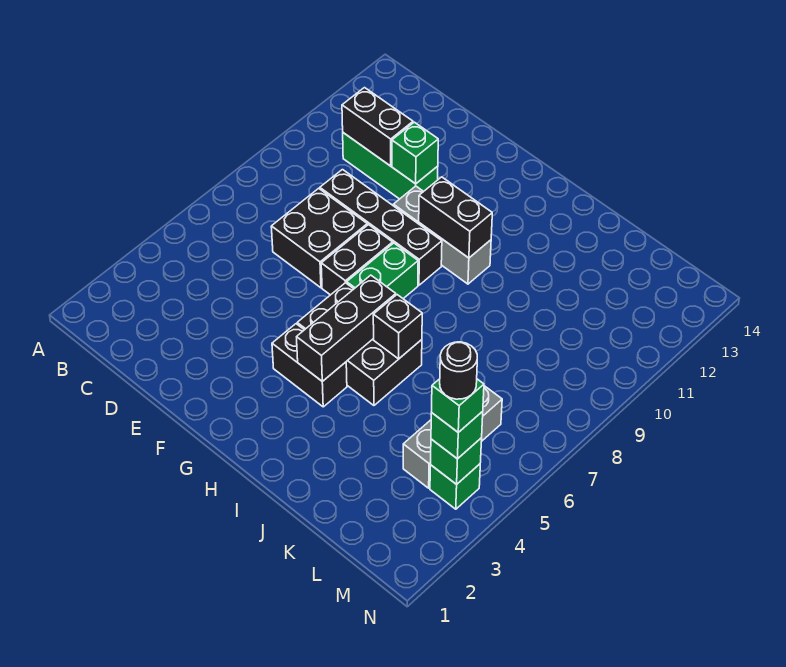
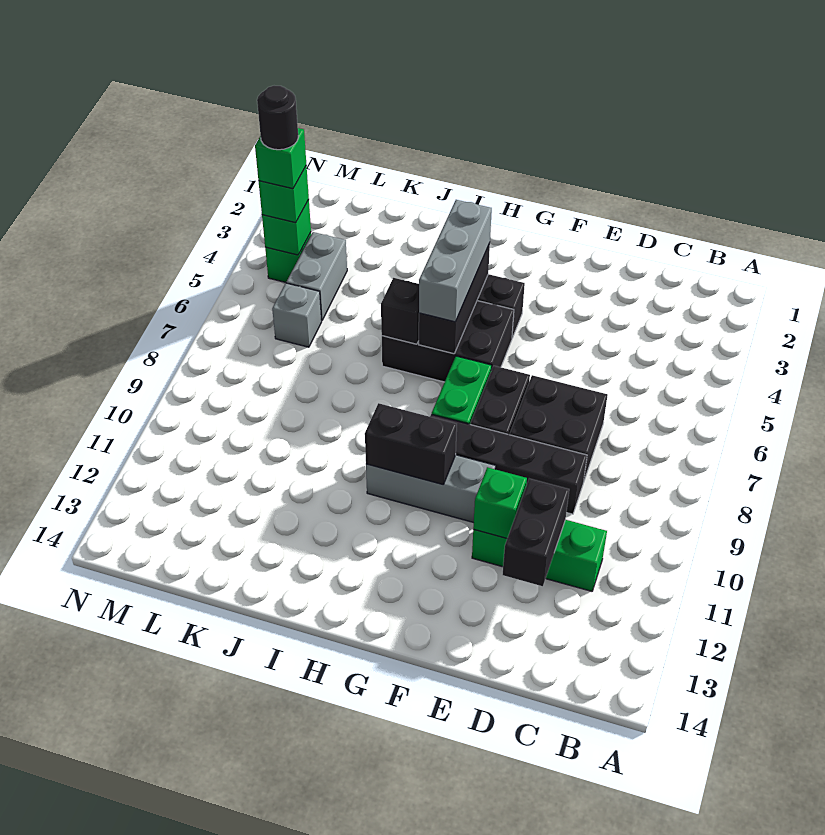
black brick C11:D11 level 2 -> black brick D11:D12 level 2
none -> grey brick H4:H6 level 3

